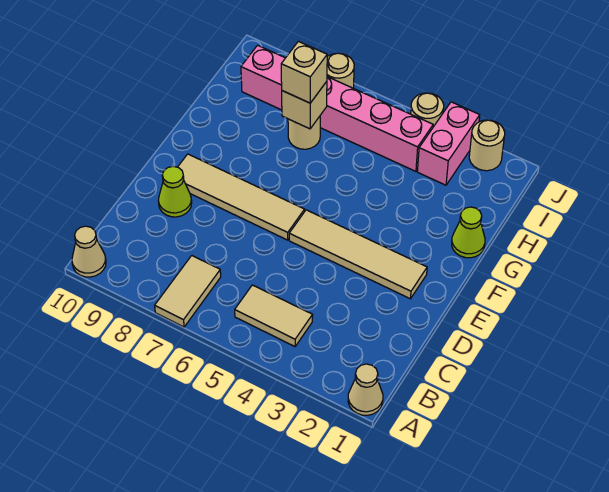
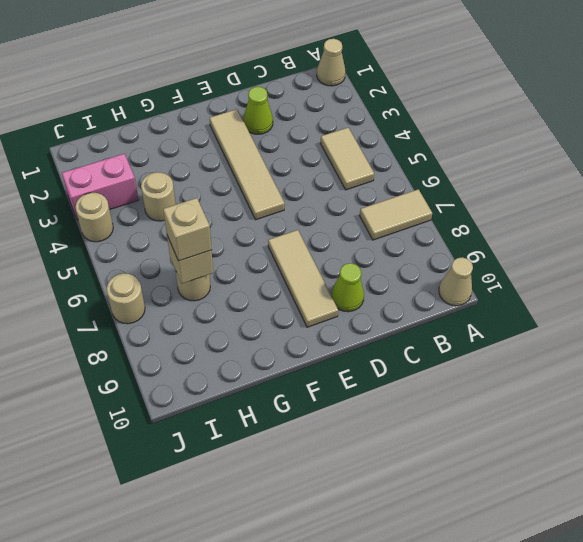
tan tile E6:E9 level 1 -> tan tile E7:E9 level 1
lime cone G1 level 1 -> lime cone D2 level 1
pink brick I4:I9 level 1 -> none
tan round brick J2 level 1 -> tan round brick H4 level 1

